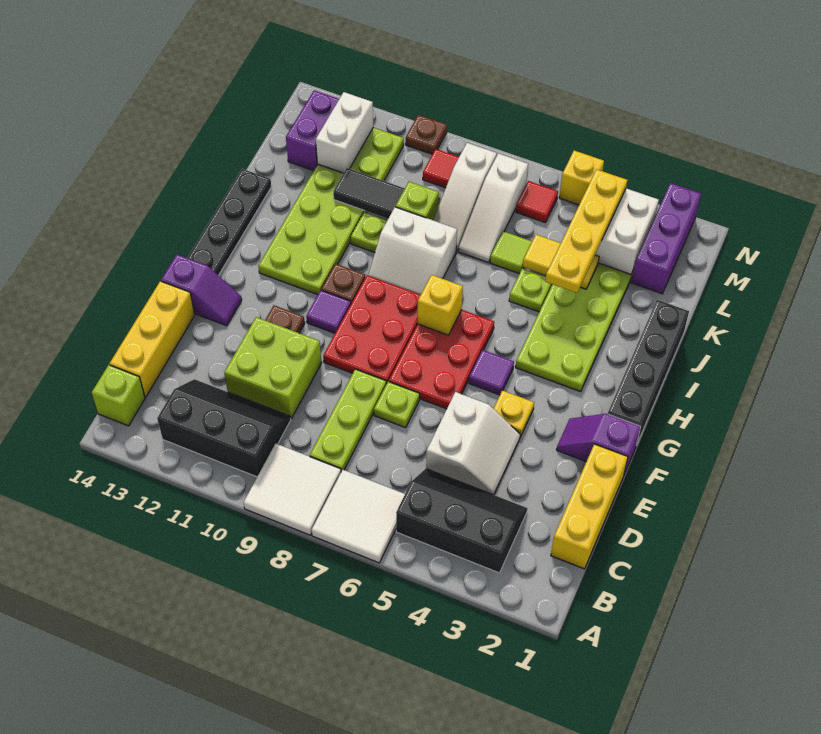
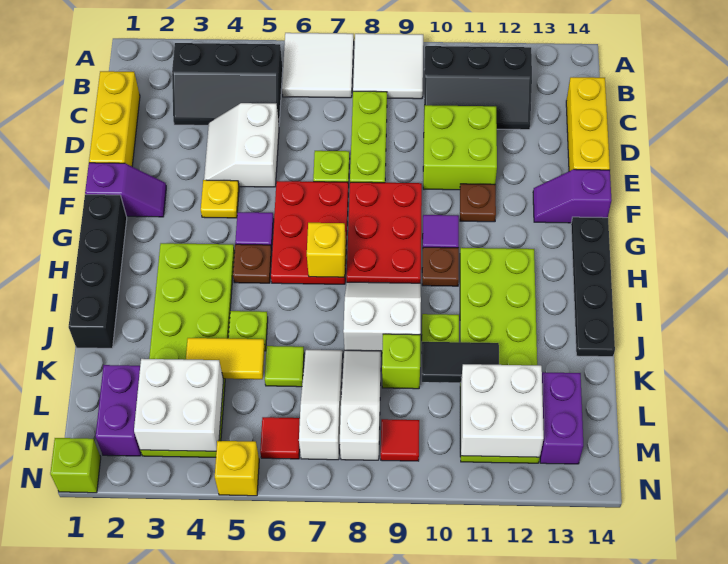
lime brick B14 level 1 -> lime brick N1 level 1
yellow plate J4:M4 level 3 -> none
purple brick L2:N2 level 1 -> purple brick L2:M2 level 1
white brick L12:M12 level 2 -> white brick L11:M12 level 2
brown plate N10 level 1 -> brown plate H5 level 1

